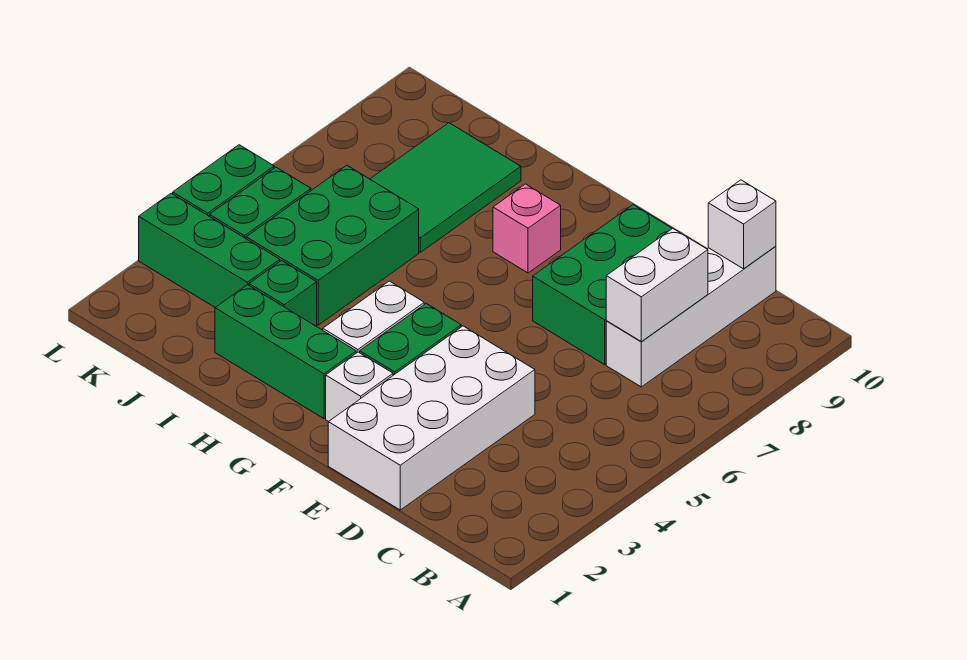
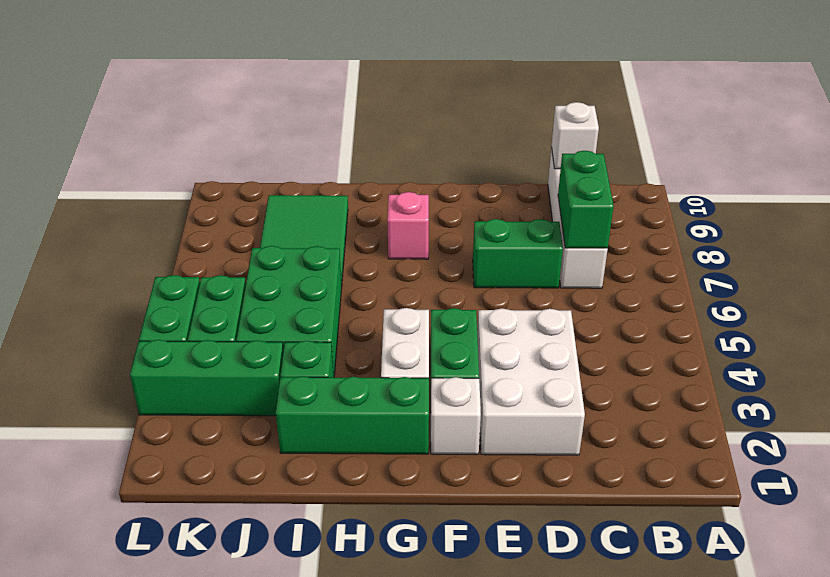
white brick C7:C8 level 2 -> green brick C7:C8 level 2
white brick D1:E4 level 1 -> white brick D2:E4 level 1
green brick D7:E9 level 1 -> green brick D7:E7 level 1

